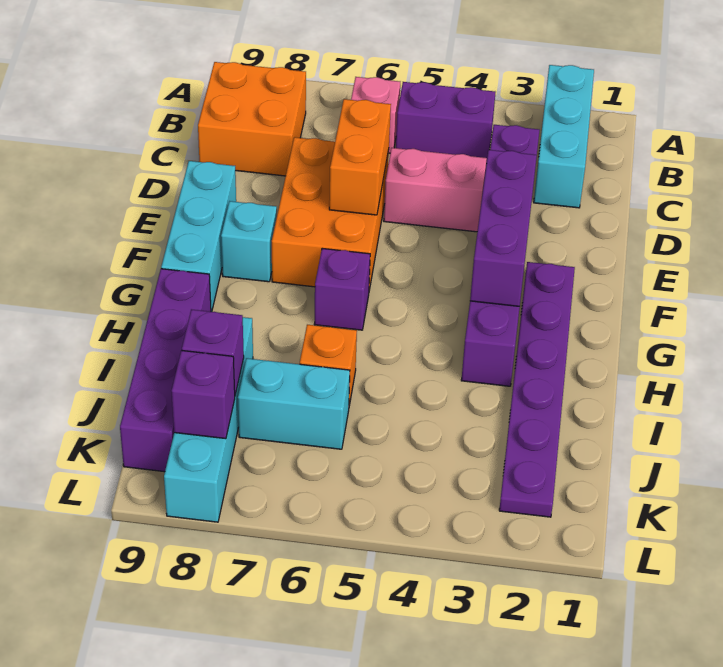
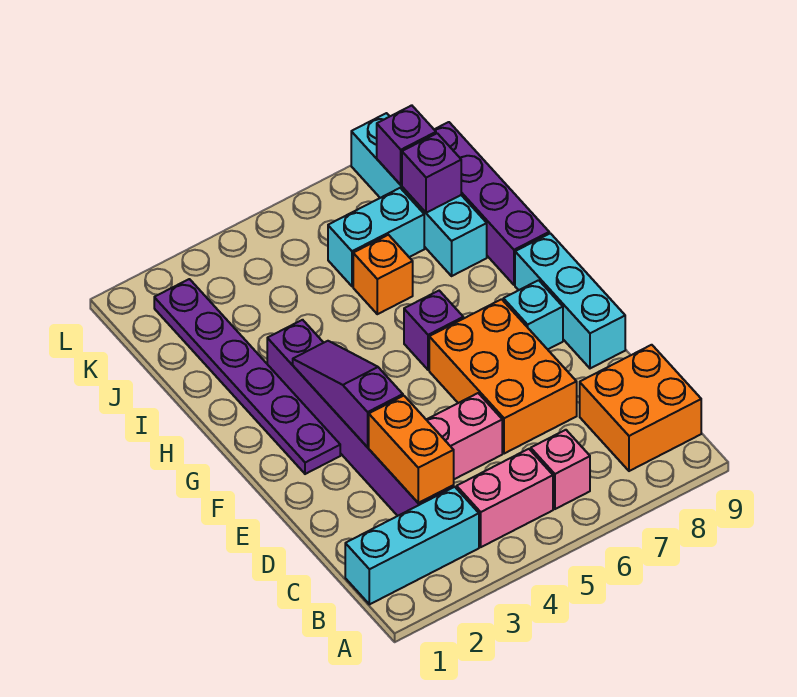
cyan brick A2:C2 level 1 -> cyan brick B1:B3 level 1
purple brick B4:B5 level 1 -> pink brick B4:B5 level 1
orange brick D6:E6 level 2 -> orange brick C3:D3 level 2
purple brick E3:G3 level 2 -> purple slope E3:G3 level 2 top E

